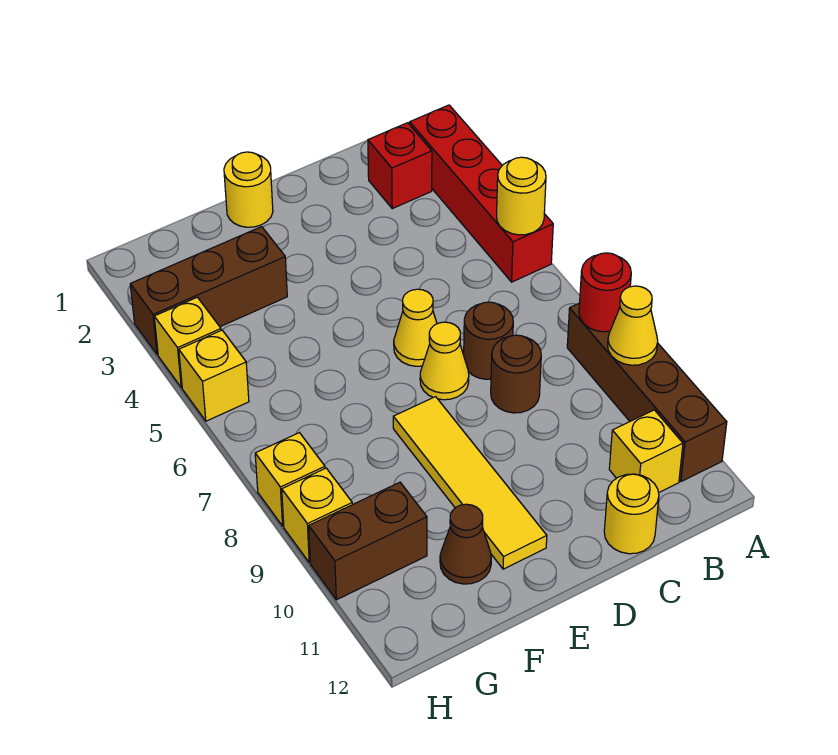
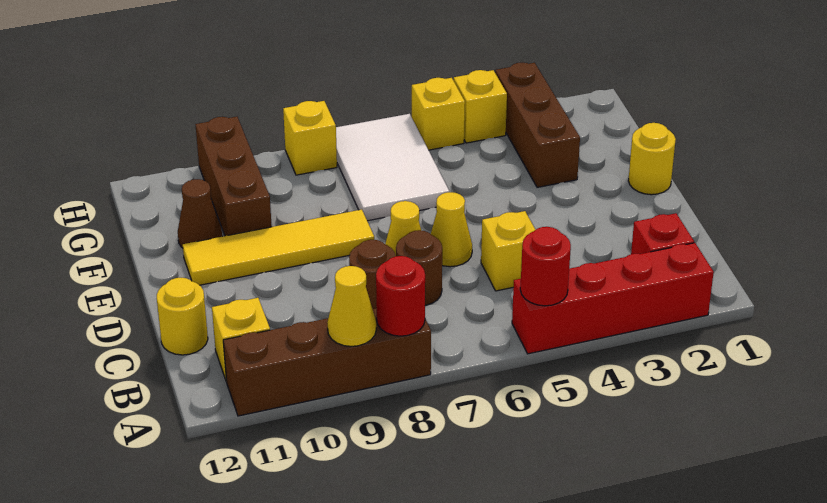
yellow round brick A5 level 2 -> red round brick A5 level 2
none -> white tile F6:H7 level 1
brown brick G10:H10 level 1 -> brown brick F10:H10 level 1
yellow brick H9 level 1 -> yellow brick C5 level 1

